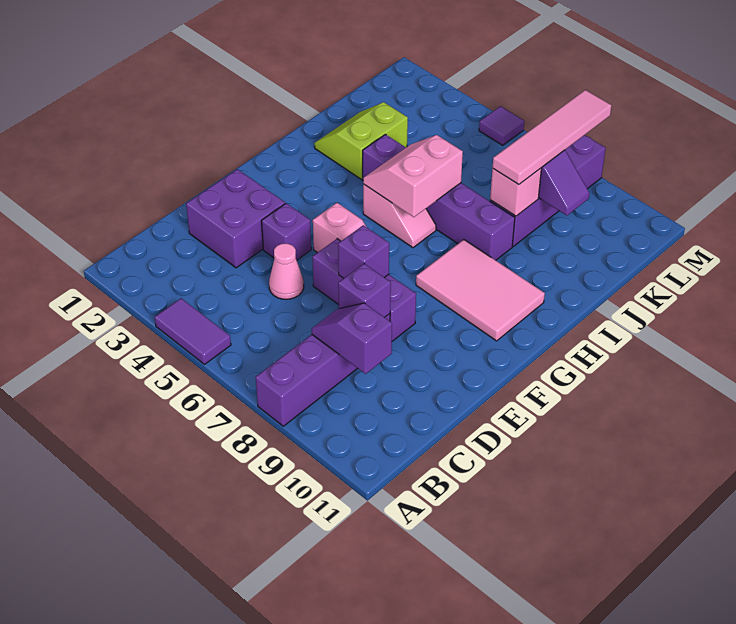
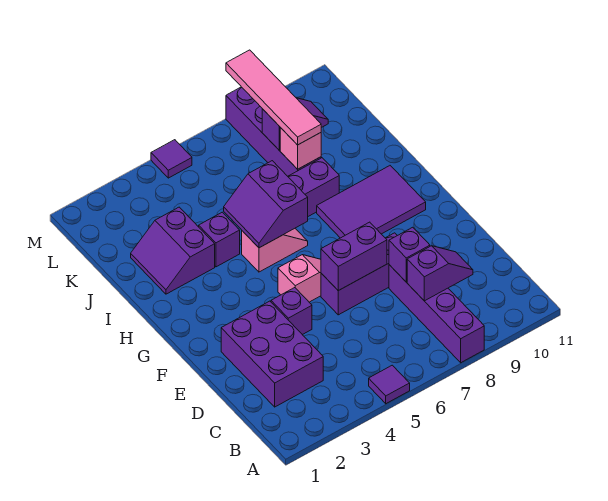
purple tile A4:A5 level 1 -> purple tile A5 level 1
purple slope C8:C9 level 2 top 9 -> purple slope C8:C9 level 2 top 8
purple brick D2:E3 level 1 -> purple brick C2:E3 level 1
pink cone D5 level 1 -> none
purple brick E7 level 2 -> purple brick E6:E7 level 2
pink tile G8:H10 level 1 -> purple tile G8:H10 level 1
pink slope H5:I6 level 2 top 6 -> purple slope H5:I6 level 2 top 6
lime slope I2:J3 level 1 top 3 -> purple slope I2:J3 level 1 top 3

